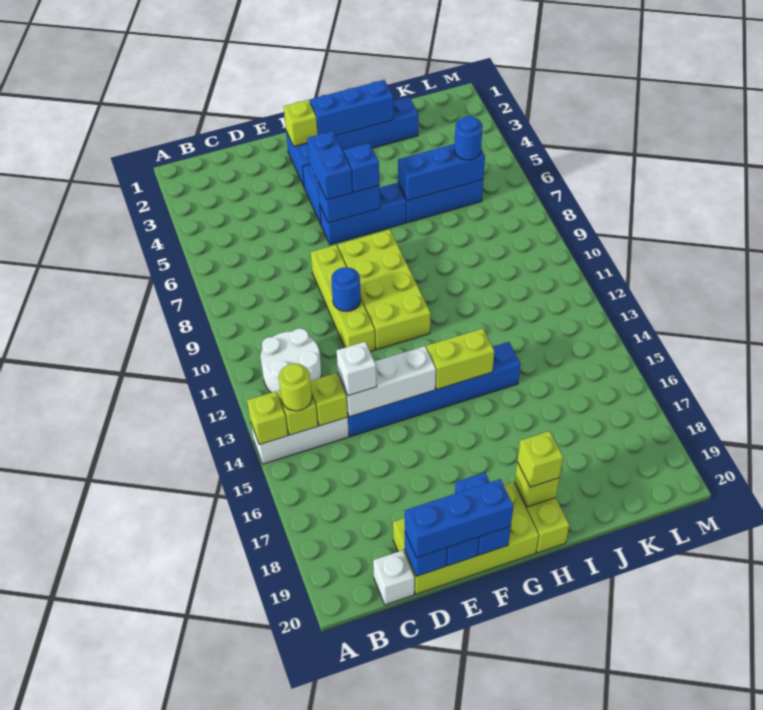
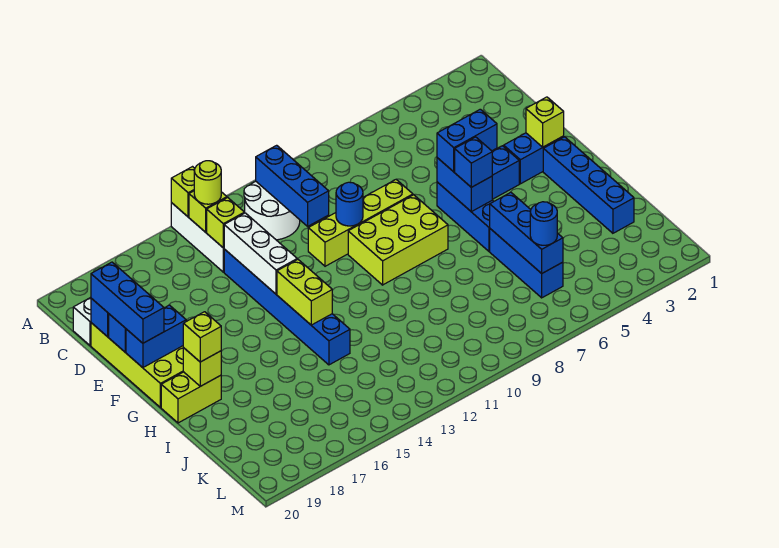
white brick D14 level 3 -> none
lime brick F8:G11 level 1 -> lime brick F8:G10 level 1
blue brick G2:I2 level 2 -> blue brick B11:D11 level 2

